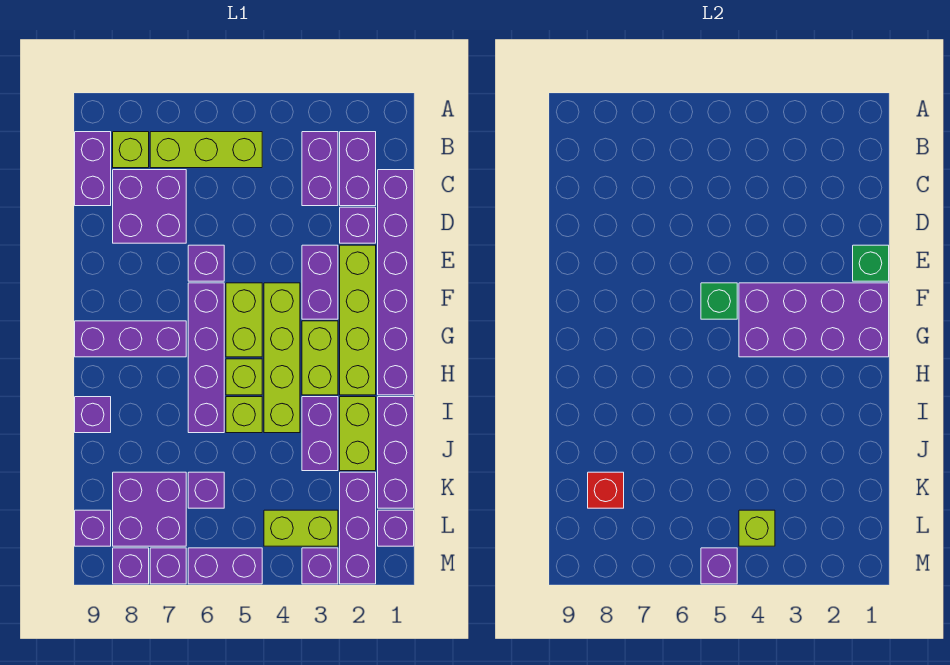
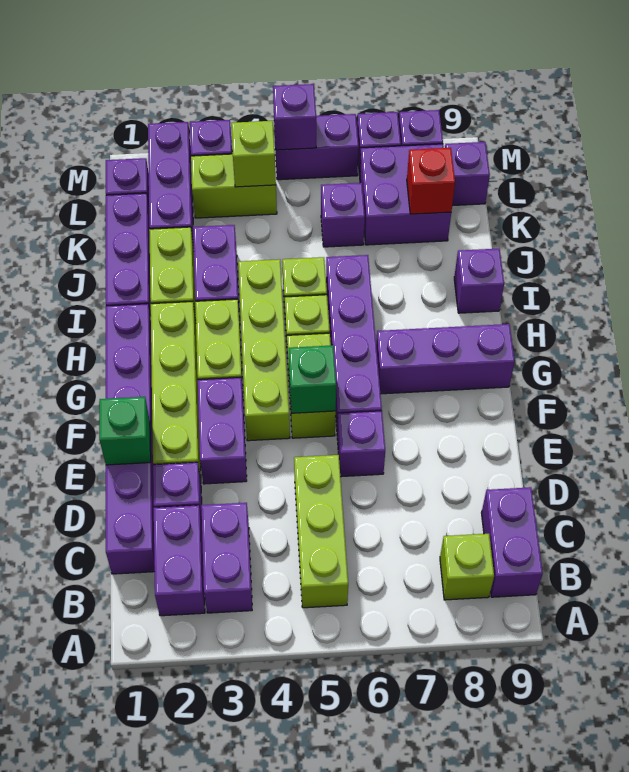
lime brick B5:B7 level 1 -> lime brick B5:D5 level 1
purple brick C7:D8 level 1 -> none
purple brick F1:G4 level 2 -> none

